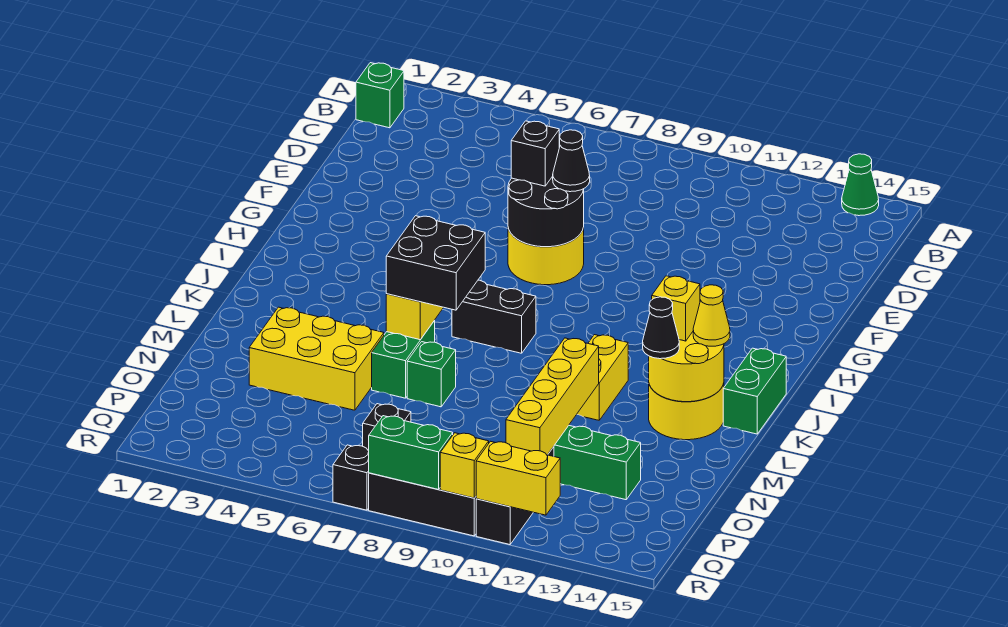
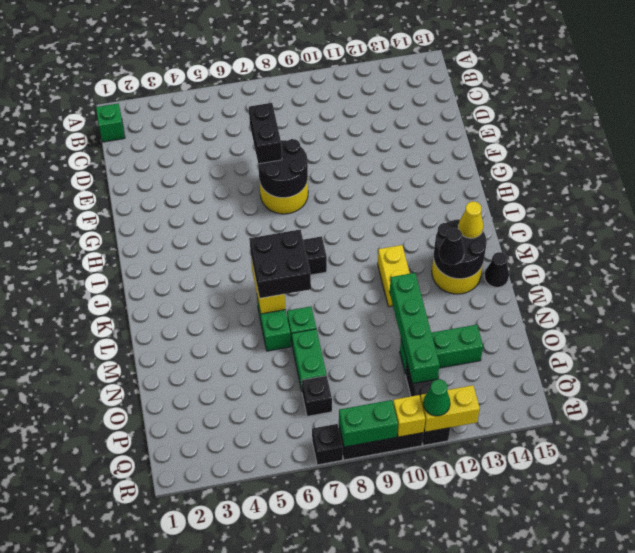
green cone A14 level 1 -> green cone R11 level 3
black brick F7 level 3 -> black brick E7:F7 level 3
black cone F8 level 3 -> black cone L15 level 1
green brick J15:K15 level 1 -> green brick N7:O7 level 1
yellow round brick K13:L14 level 2 -> black round brick K13:L14 level 2
yellow brick K13 level 3 -> none
yellow brick M3:N5 level 1 -> none
yellow brick M11:P11 level 2 -> green brick M11:P11 level 2

